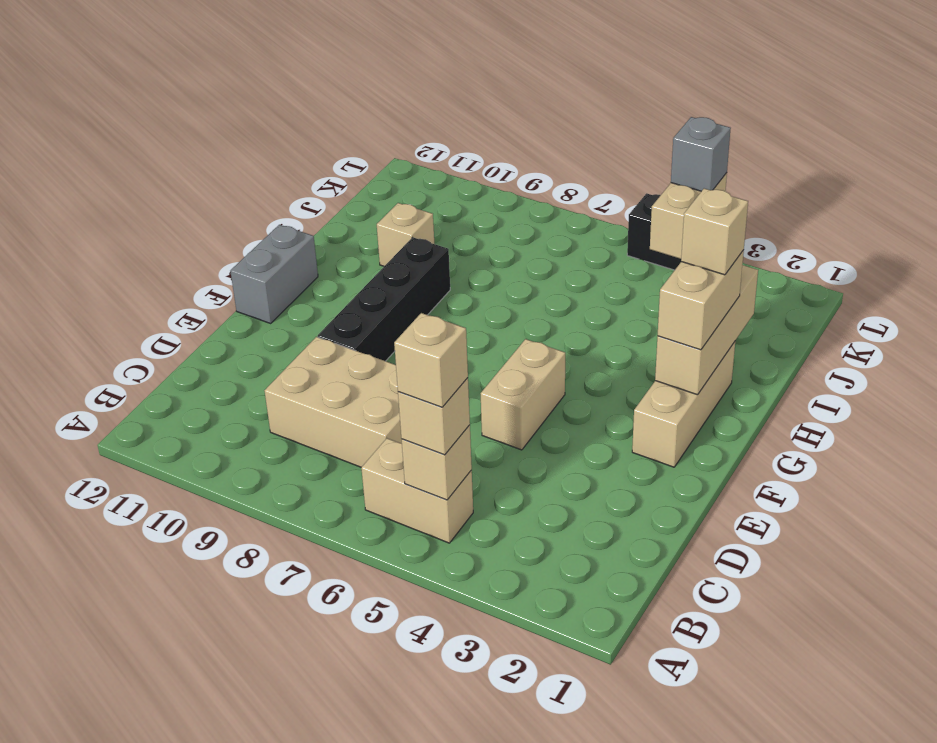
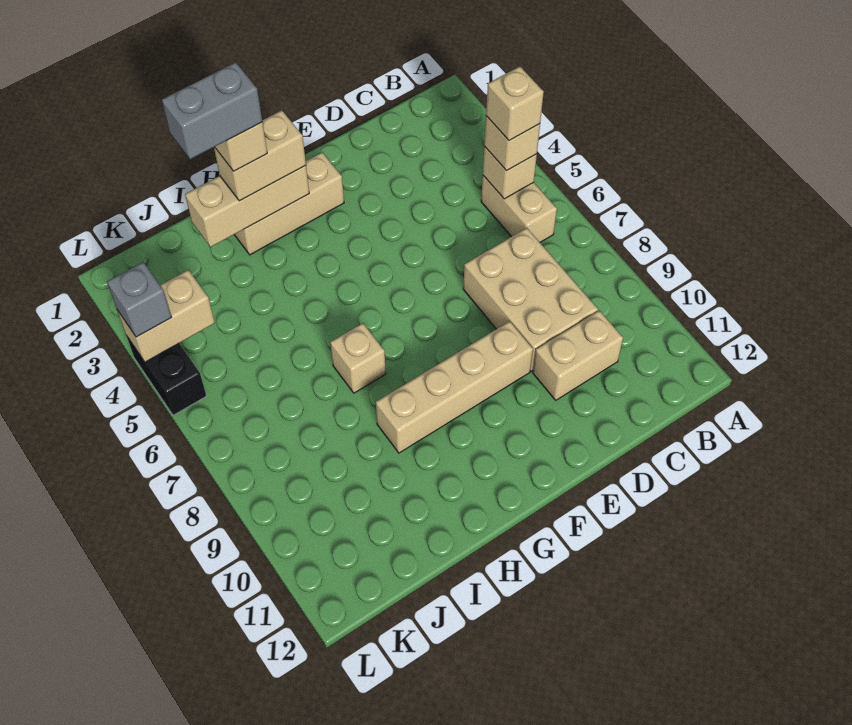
tan brick E5:F5 level 1 -> tan brick C10:D10 level 1
black brick E9:H9 level 1 -> tan brick E9:H9 level 1
grey brick F12:G12 level 1 -> grey brick H2:I2 level 5
tan brick I10 level 1 -> tan brick H7 level 1

